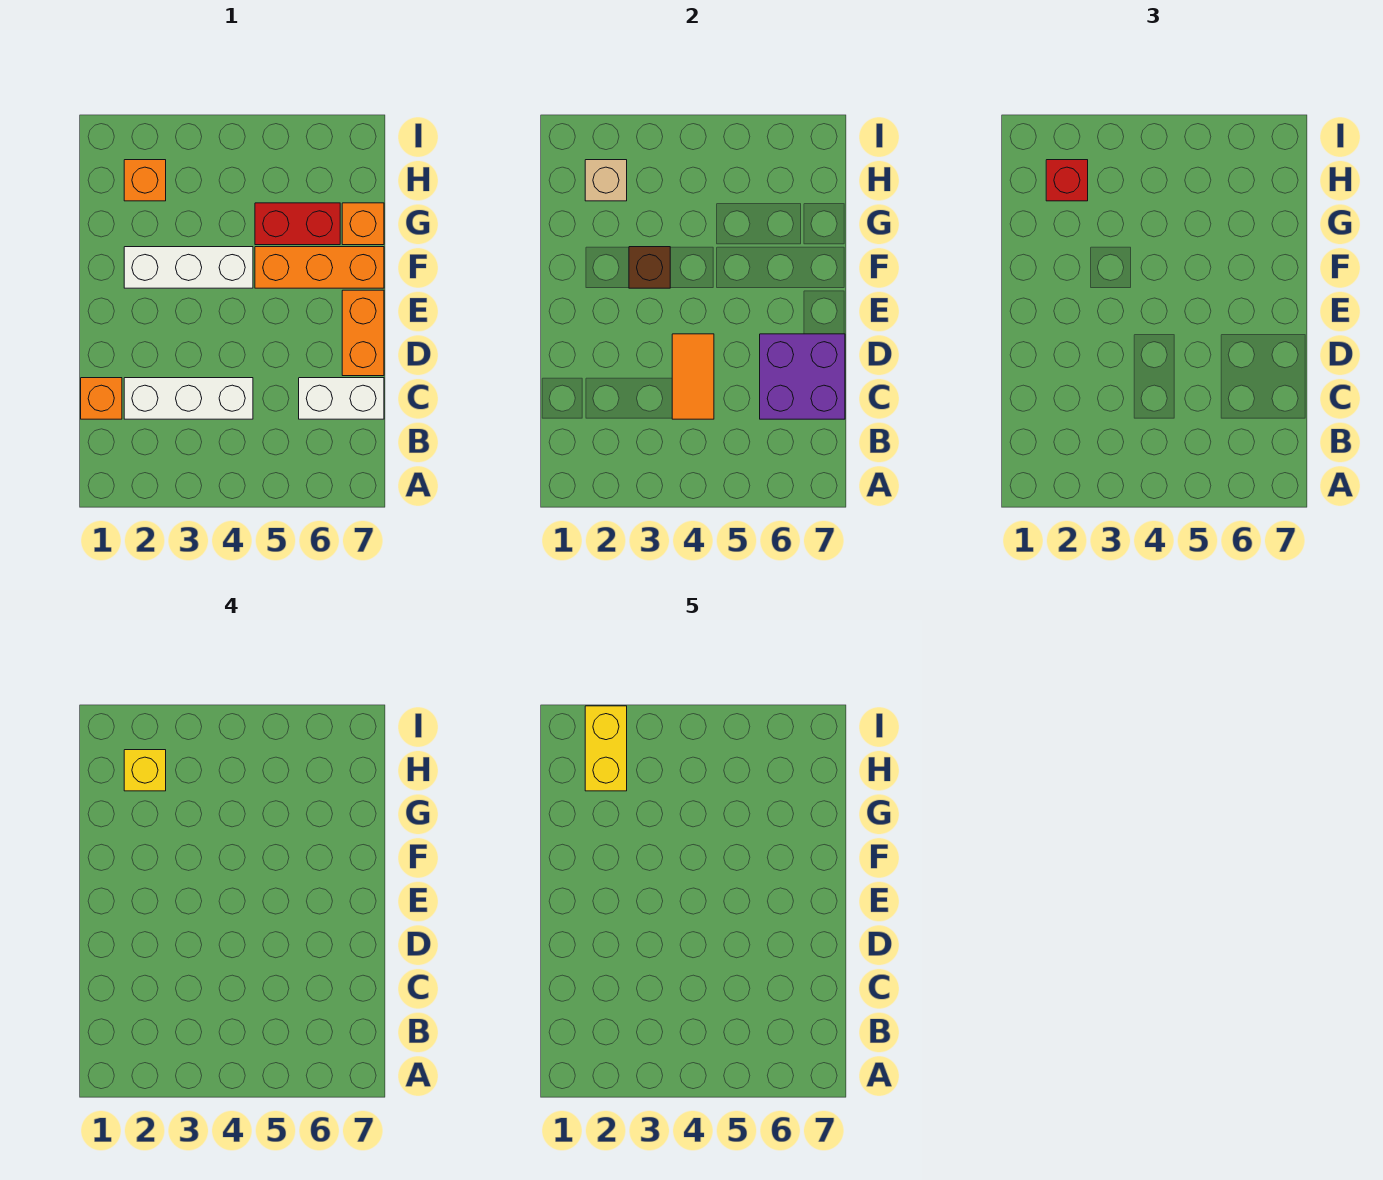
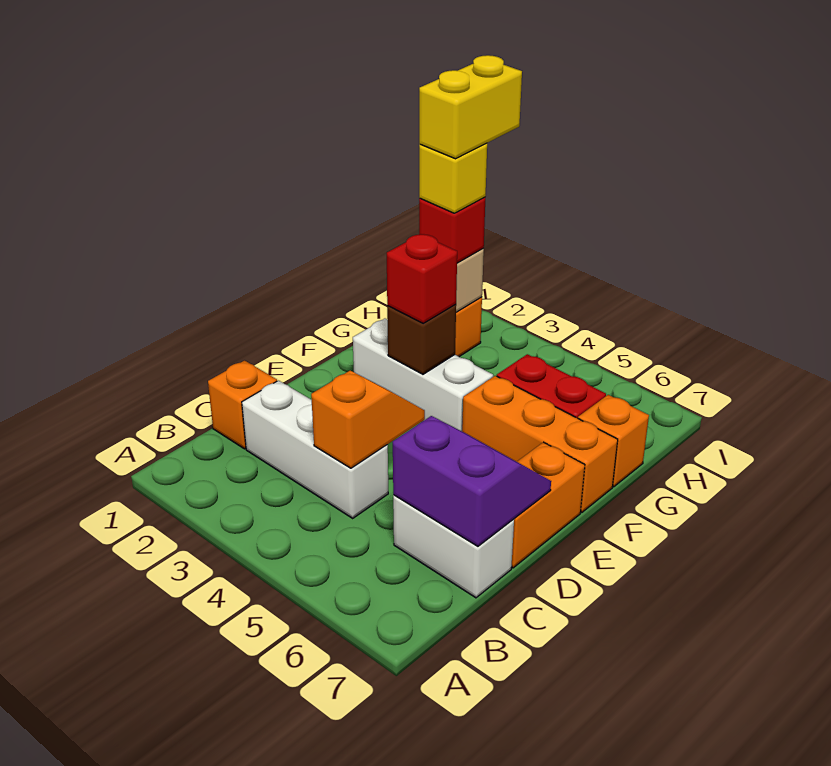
orange tile C4:D4 level 2 -> orange slope C4:D4 level 2 top C
purple brick C6:D7 level 2 -> purple slope C6:D7 level 2 top C
none -> red brick F3 level 3

